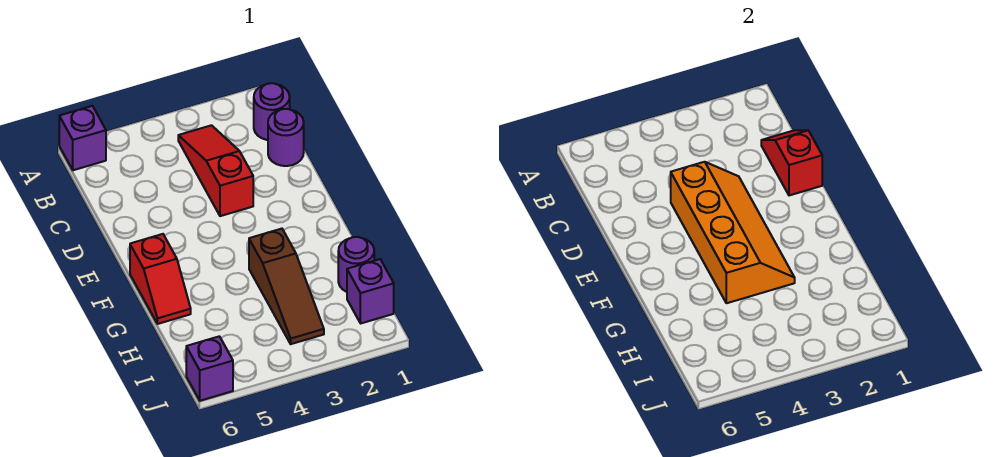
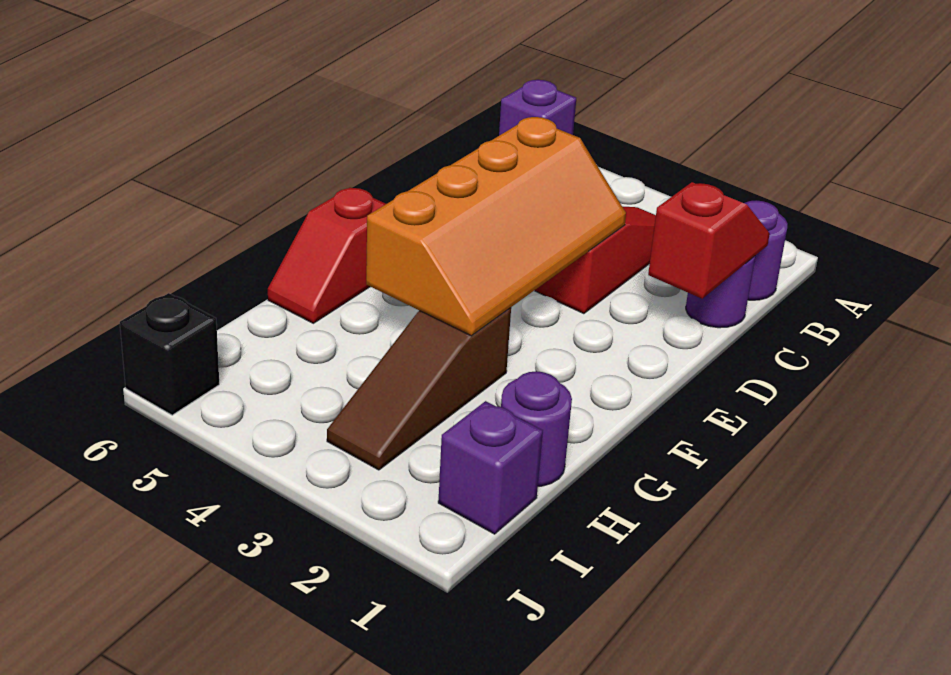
purple brick J6 level 1 -> black brick J6 level 1

